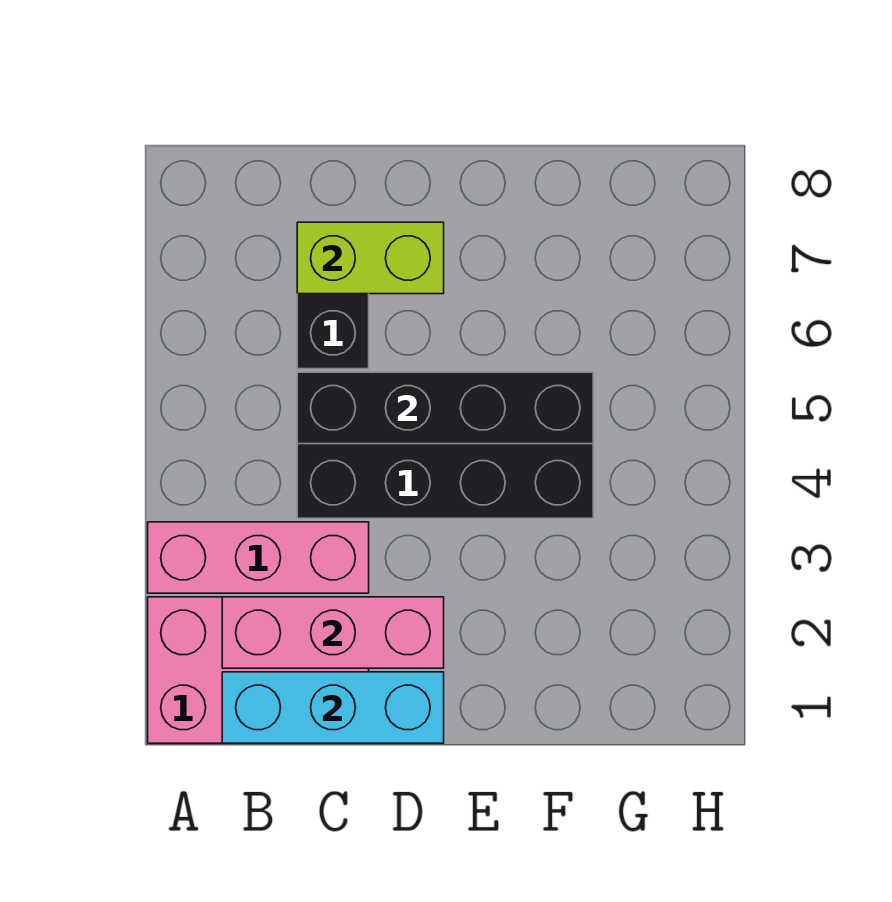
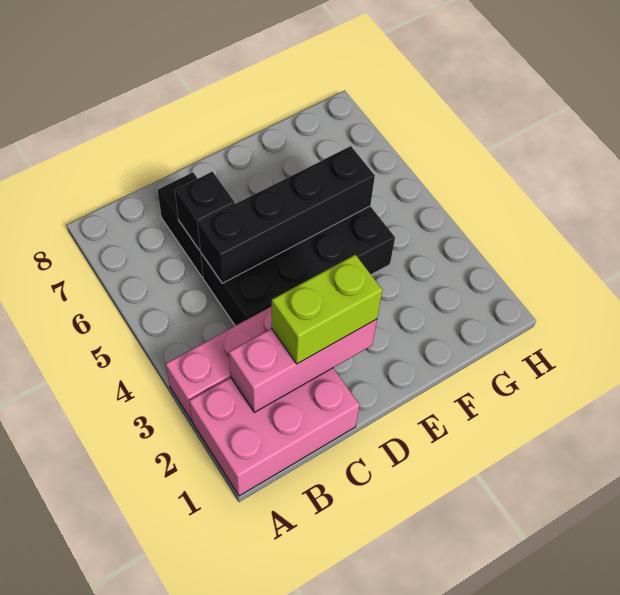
cyan brick B1:D1 level 2 -> none
none -> black brick C6 level 2
lime brick C7:D7 level 2 -> lime brick C2:D2 level 3

